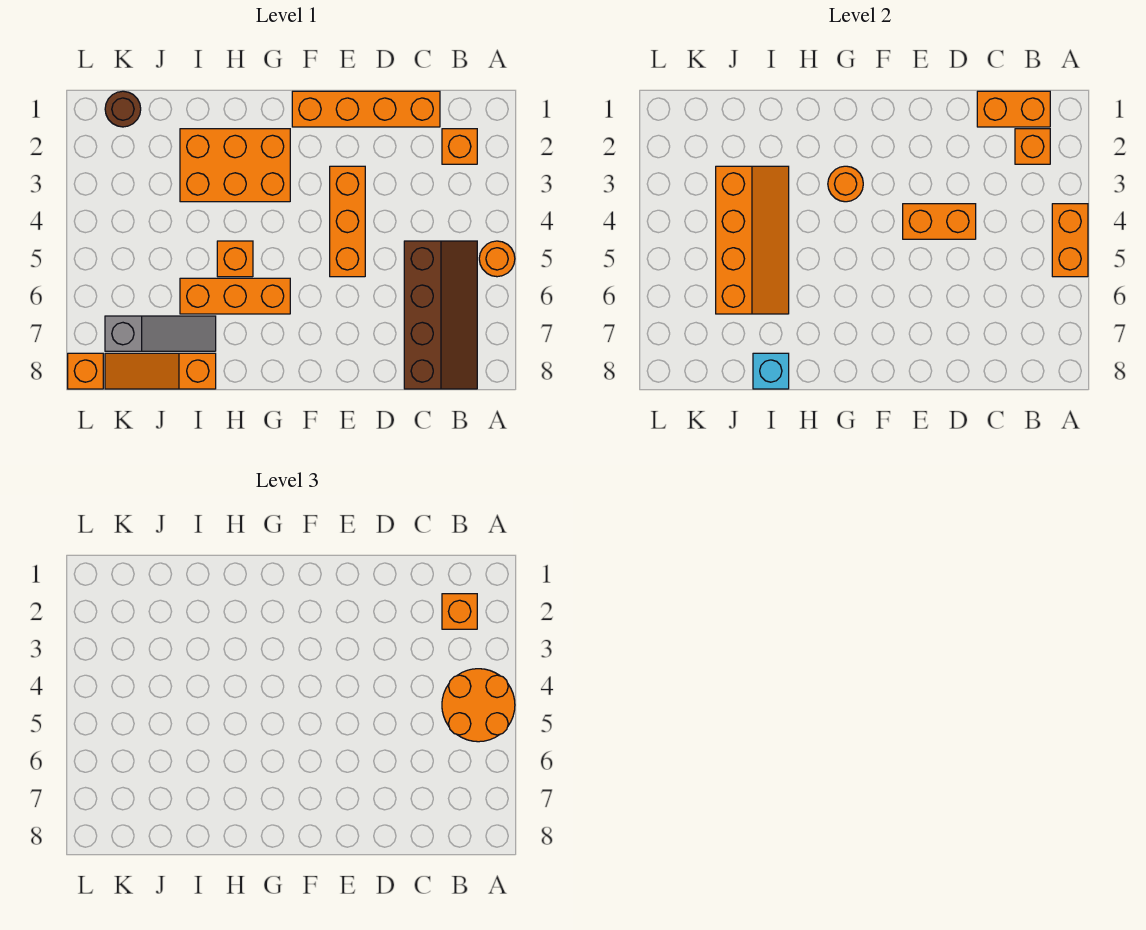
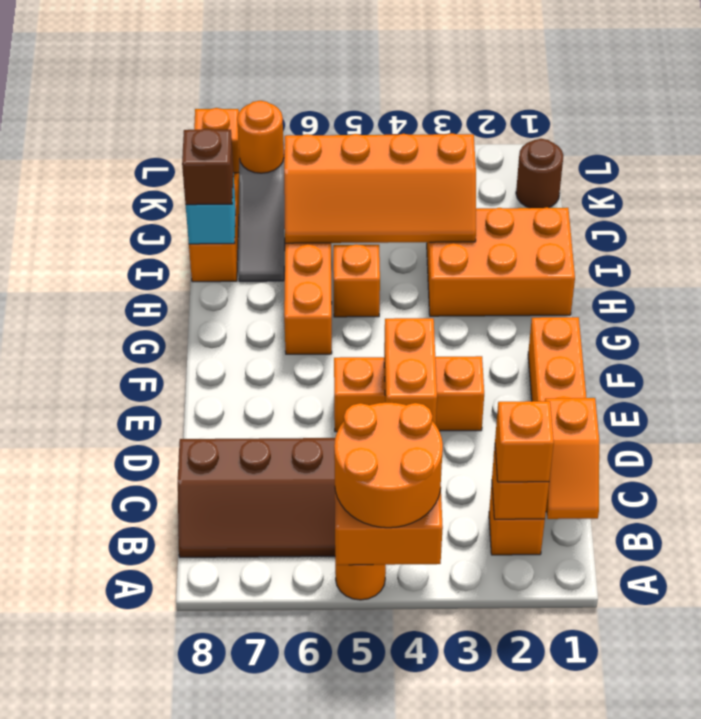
orange brick B1:C1 level 2 -> orange slope B1:C1 level 2 top C
orange brick G2:I3 level 1 -> orange brick H1:I3 level 1
orange round brick G3 level 2 -> orange round brick K7 level 2
none -> brown brick I8 level 3

